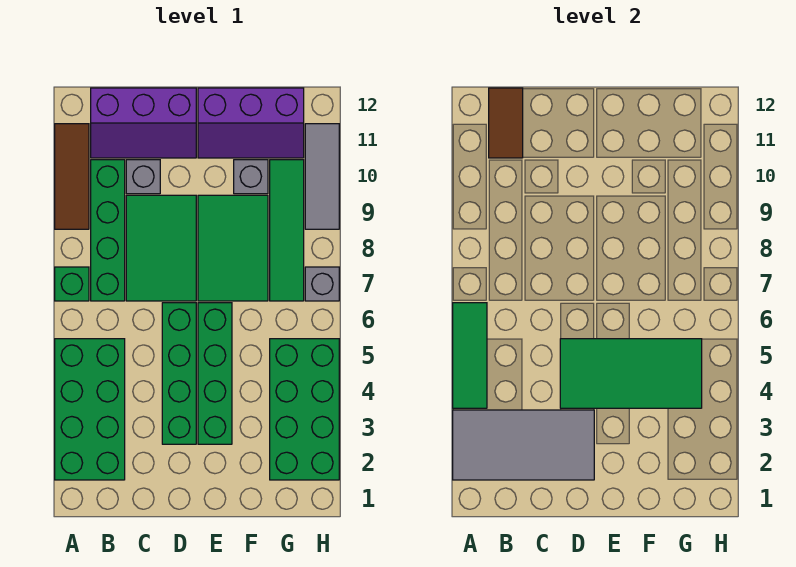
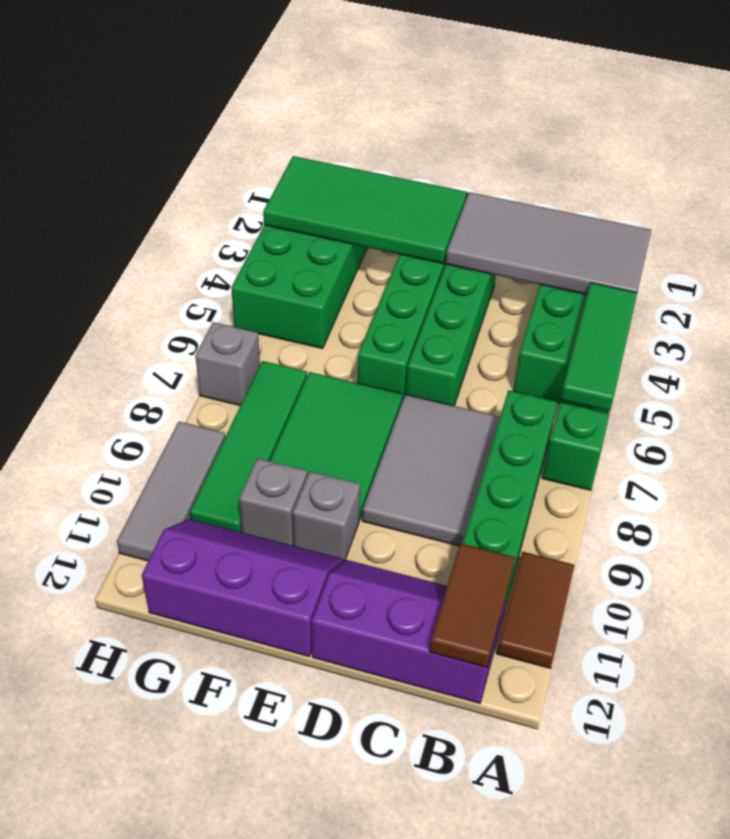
brown tile A9:A11 level 1 -> brown tile A10:A11 level 1
green tile C7:D9 level 1 -> grey tile C7:D9 level 1
grey brick C10 level 1 -> grey brick E10 level 1
green tile D4:G5 level 2 -> green tile E2:H3 level 2

